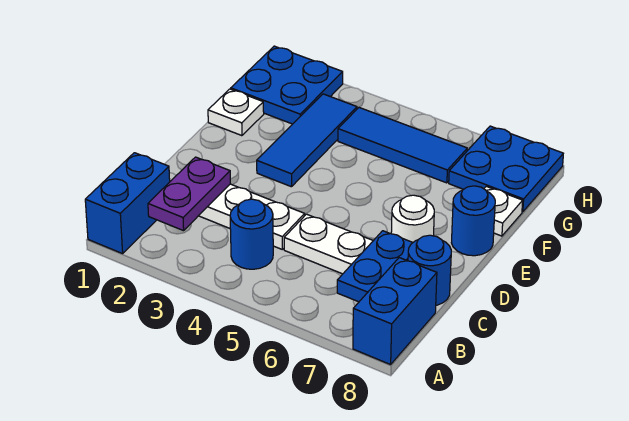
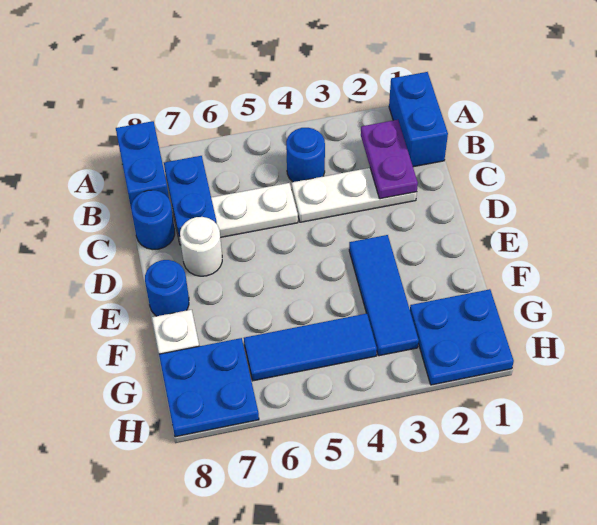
white plate F1 level 1 -> none

